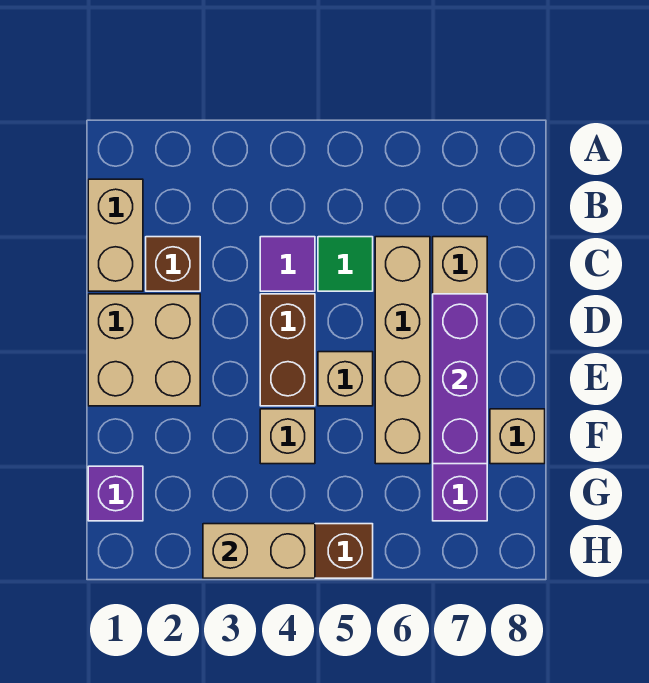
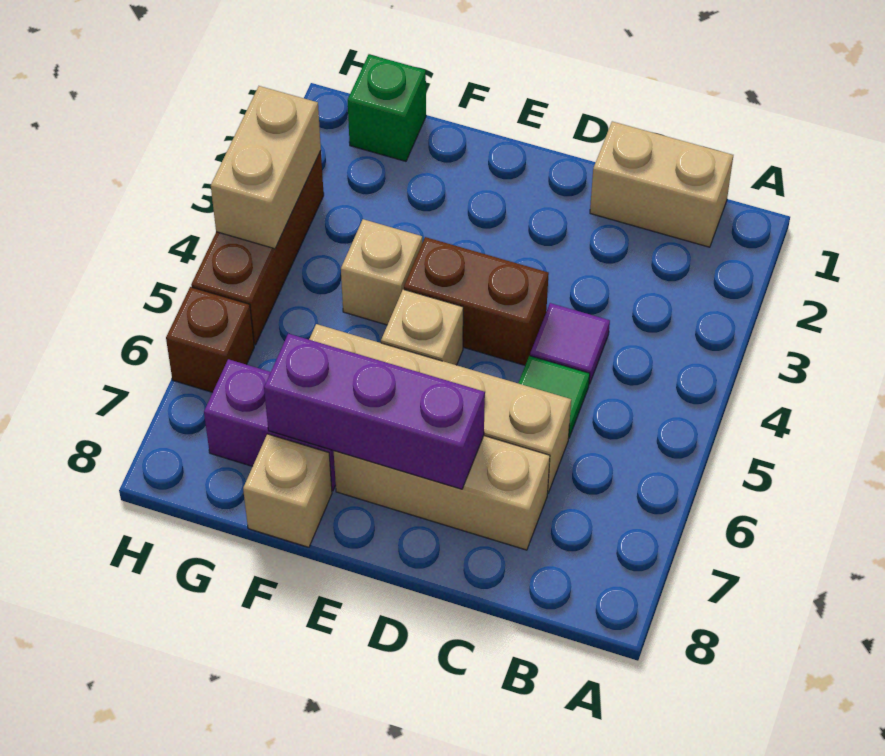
brown brick C2 level 1 -> brown brick H6 level 1
tan brick D1:E2 level 1 -> none
purple brick G1 level 1 -> green brick G1 level 1

